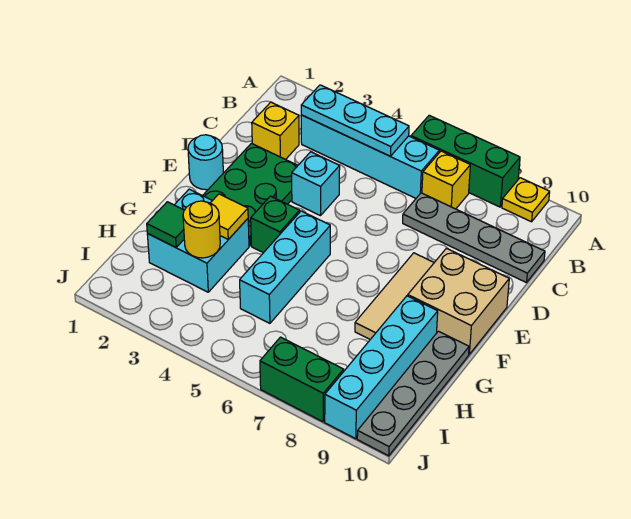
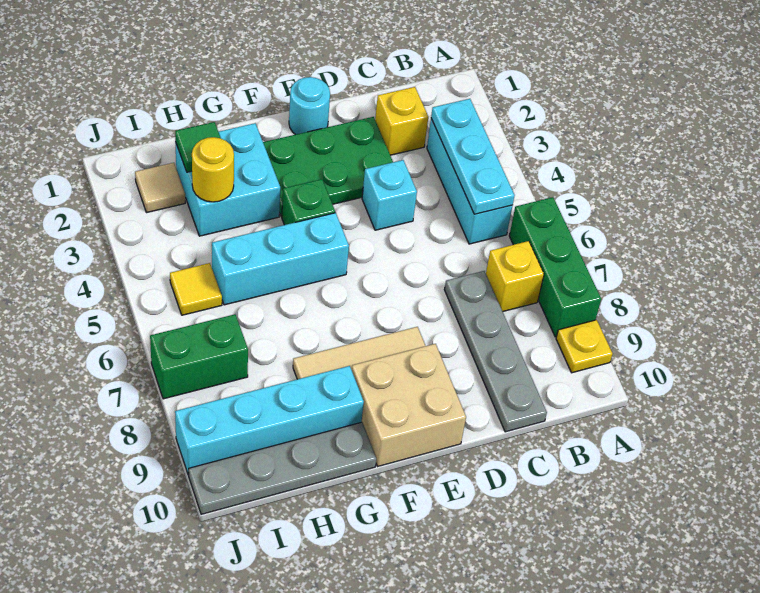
cyan brick B3:B6 level 1 -> cyan brick B3:B5 level 1
yellow tile G3 level 2 -> yellow tile I5 level 1
none -> tan tile I2 level 1
green brick J7:J8 level 1 -> green brick I7:J7 level 1

